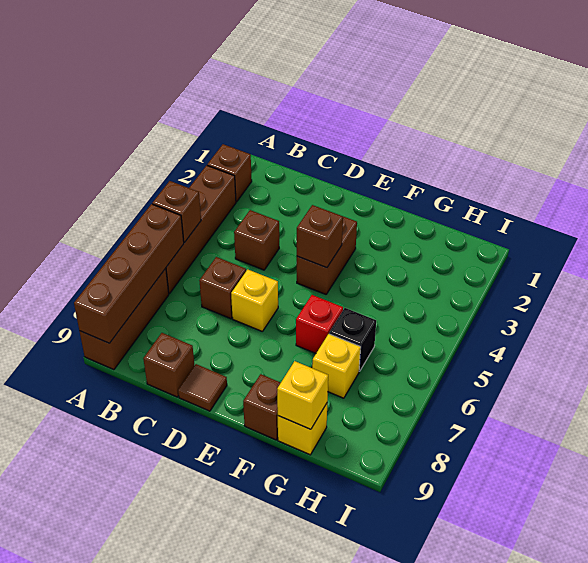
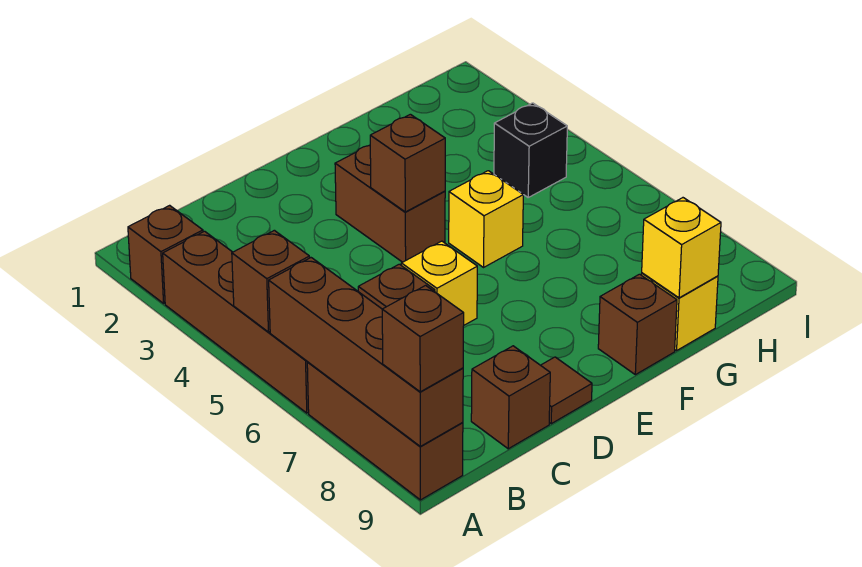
brown brick C4 level 1 -> brown brick A9 level 3
red brick F6 level 1 -> none
black brick G6 level 1 -> black brick H4 level 1
yellow brick G7 level 1 -> yellow brick F5 level 1

